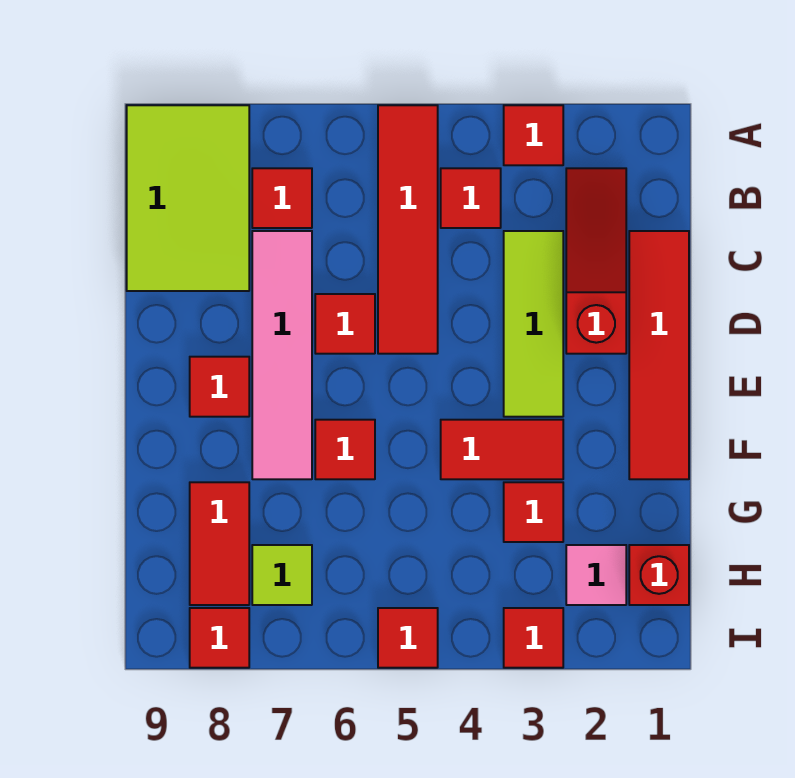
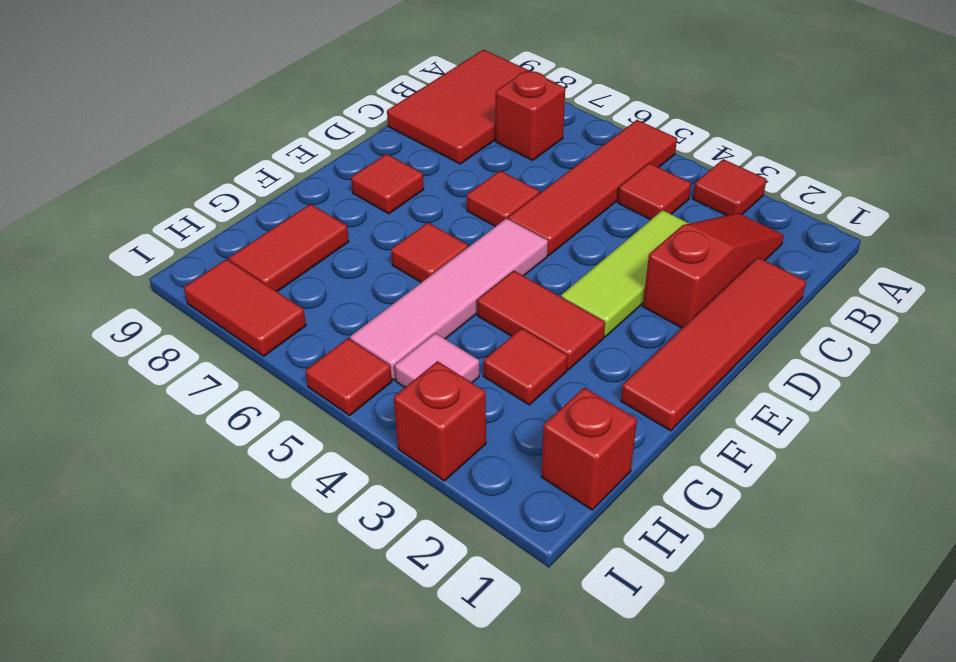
lime tile A8:C9 level 1 -> red tile A8:C9 level 1
red tile B7 level 1 -> red brick B7 level 1
pink tile C7:F7 level 1 -> pink tile E5:H5 level 1
pink tile H2 level 1 -> pink tile H4 level 1
lime tile H7 level 1 -> none
red tile I3 level 1 -> red brick I3 level 1
red tile I8 level 1 -> red tile I7:I8 level 1

